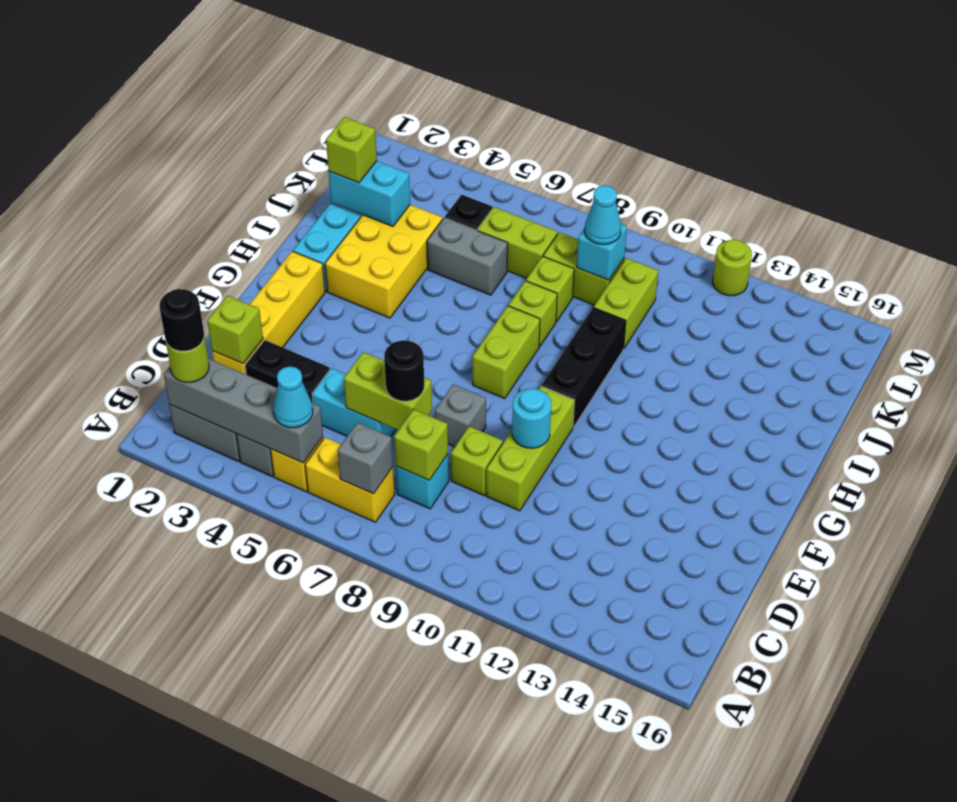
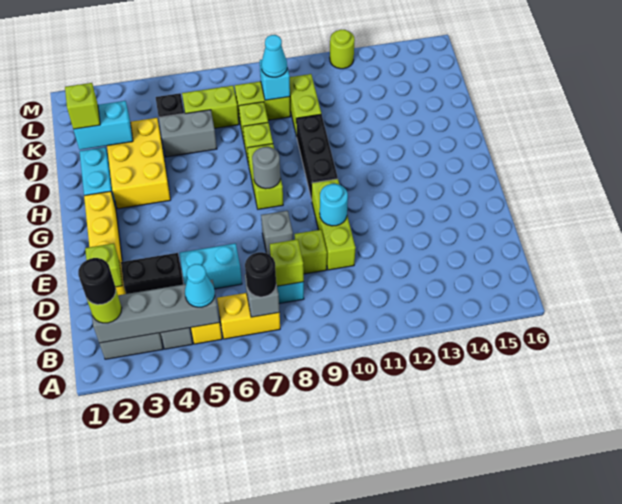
lime brick D6:D7 level 2 -> none
black round brick D7 level 3 -> black round brick B7 level 3
none -> grey round brick G8 level 2

